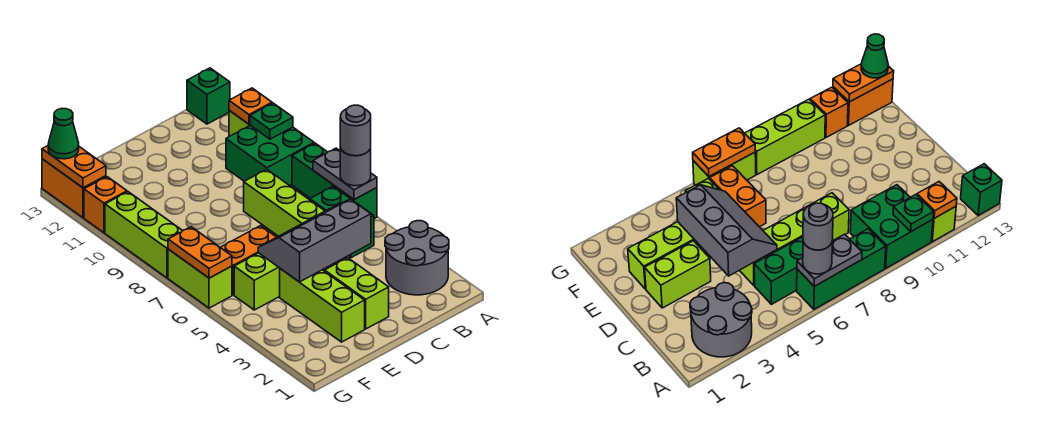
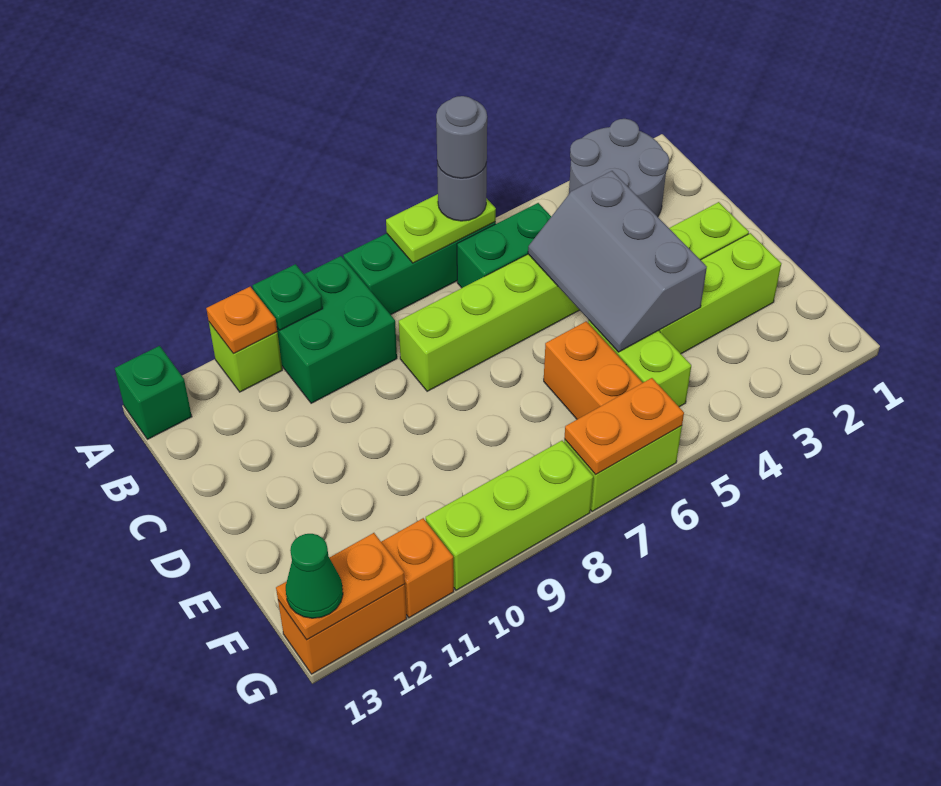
grey plate A6:A7 level 2 -> lime plate A6:A7 level 2

